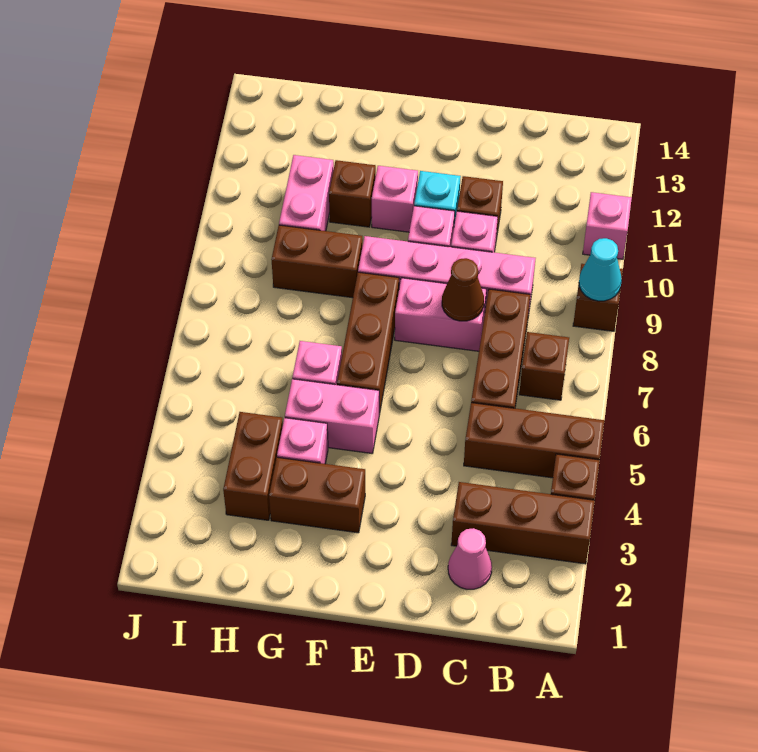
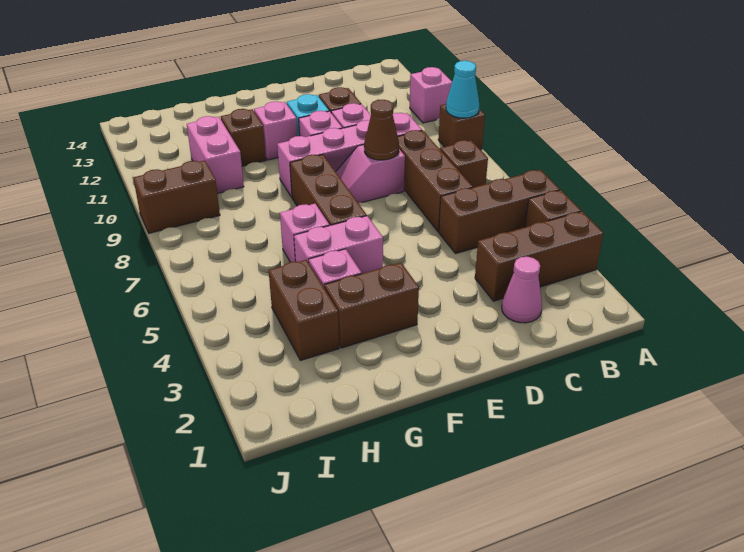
pink brick D8:E8 level 1 -> pink slope D8:E8 level 1 top D
brown brick G9:H9 level 1 -> brown brick I9:J9 level 1

